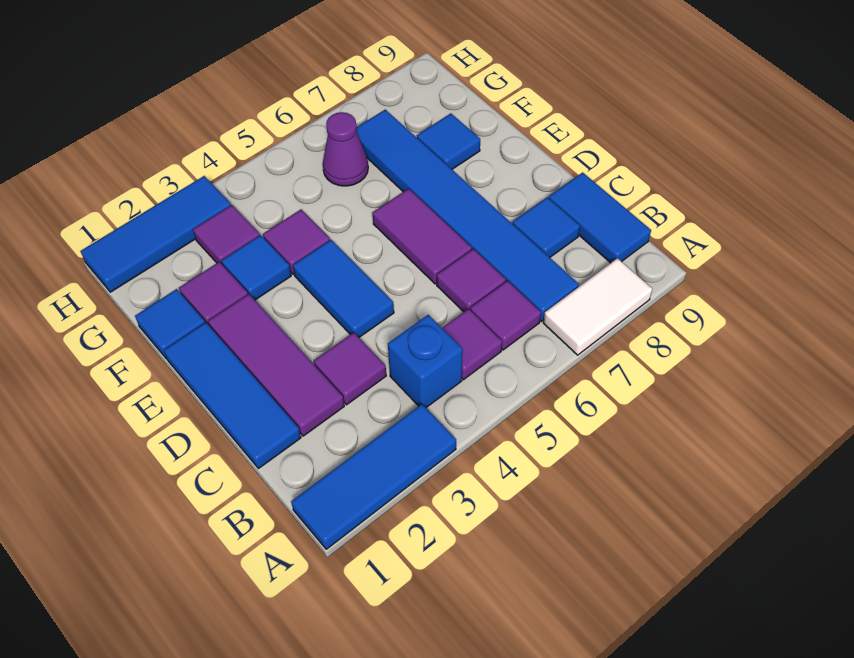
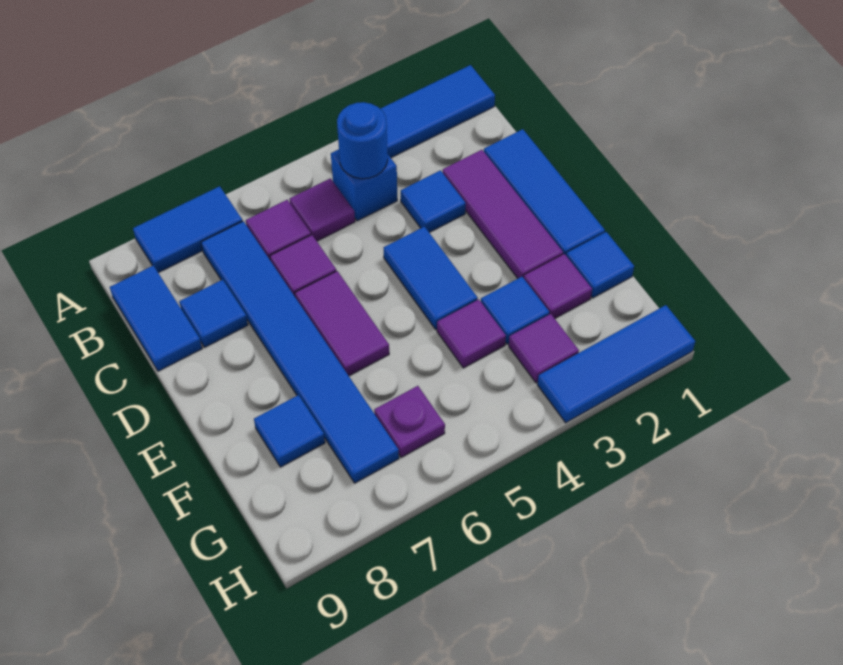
white tile A7:A8 level 1 -> blue tile A7:A8 level 1
none -> blue round brick B4 level 2
purple tile C3 level 1 -> blue tile C3 level 1
purple cone G6 level 1 -> purple plate G6 level 1

